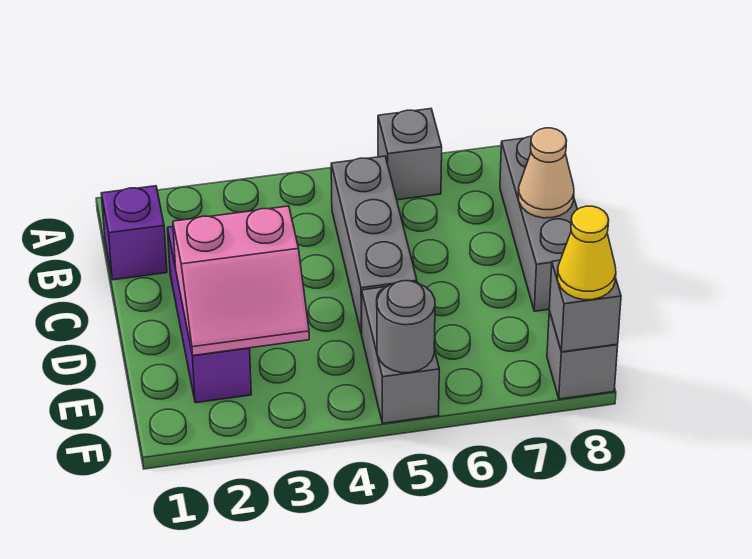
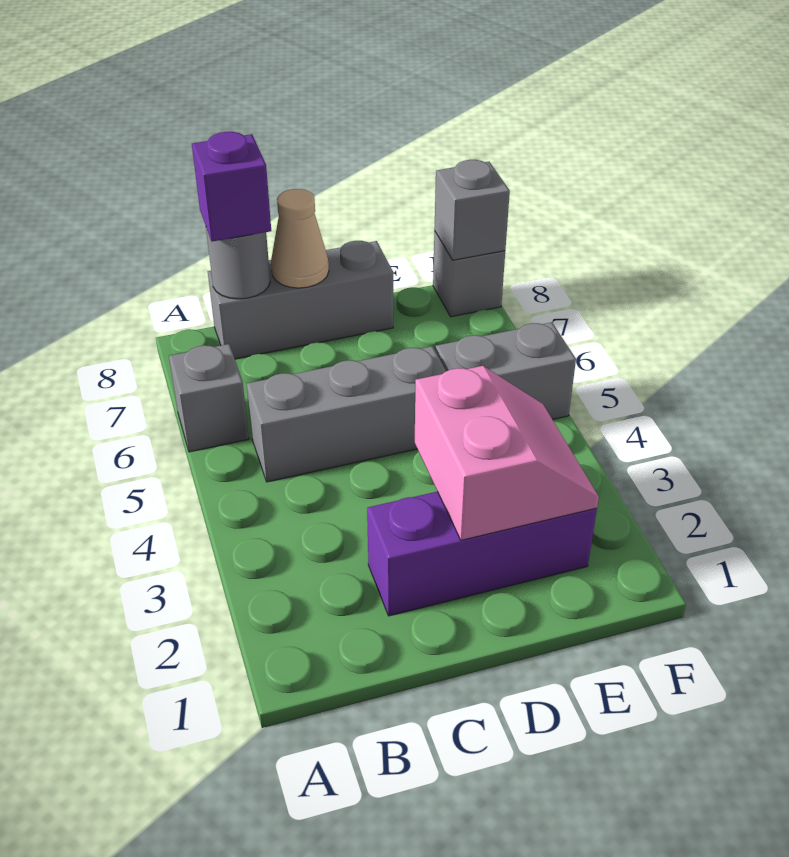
purple brick B1 level 1 -> purple brick B8 level 3
grey round brick F5 level 2 -> grey round brick B8 level 2
yellow cone F8 level 3 -> none

